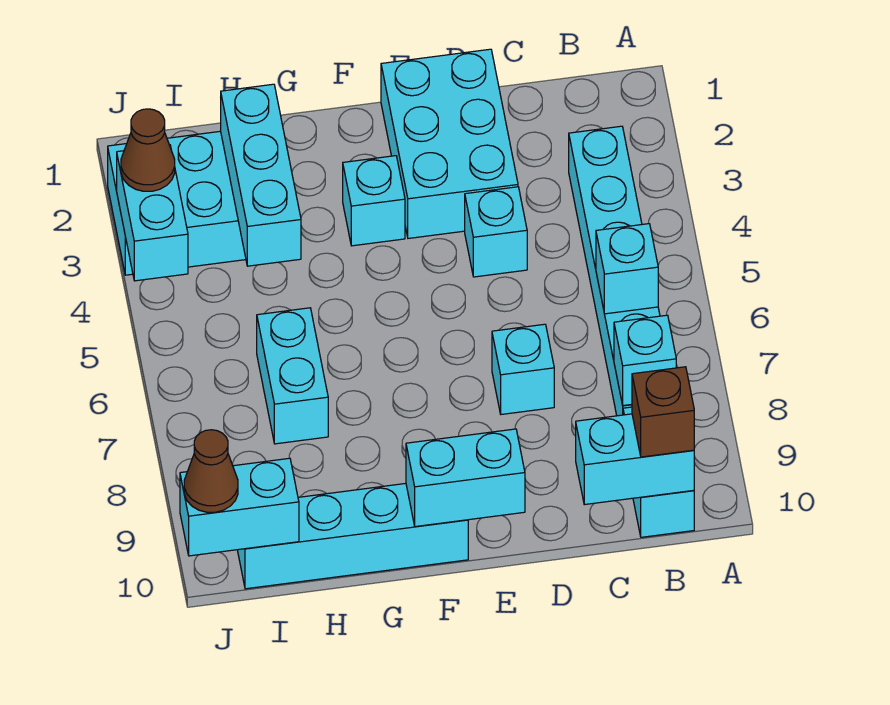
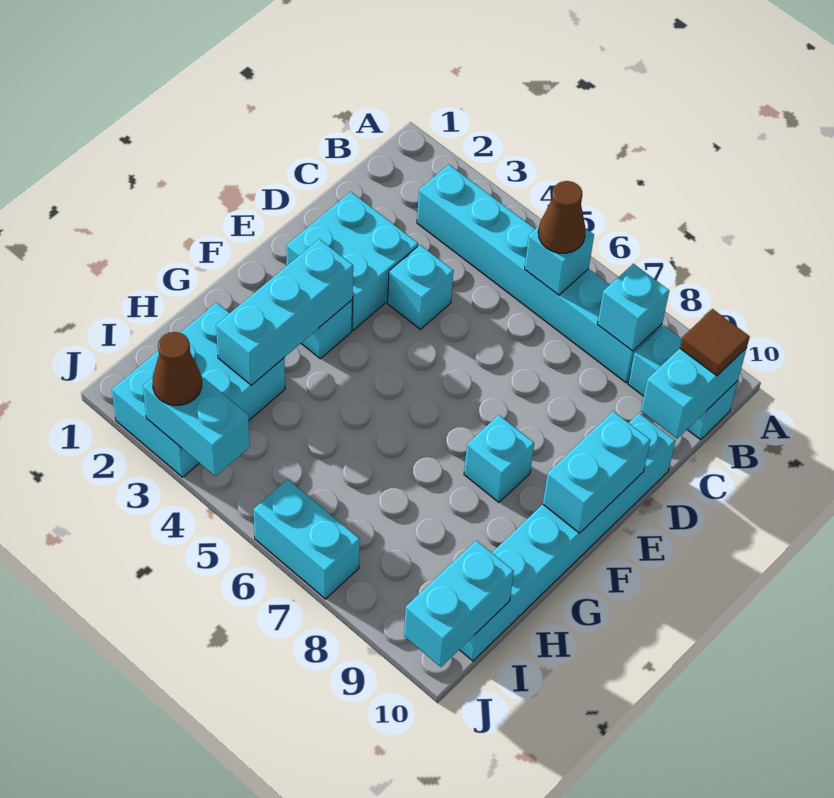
brown brick B10 level 3 -> brown tile B10 level 3
cyan brick D1:E3 level 1 -> cyan brick D2:E3 level 1
cyan brick D7 level 1 -> cyan brick F8 level 1
cyan brick F10:I10 level 1 -> cyan brick D10:I10 level 1
cyan brick H2:H4 level 2 -> cyan brick F3:H3 level 2
cyan brick H6:H7 level 1 -> cyan brick J6:J7 level 1
brown cone J10 level 3 -> brown cone B6 level 3

